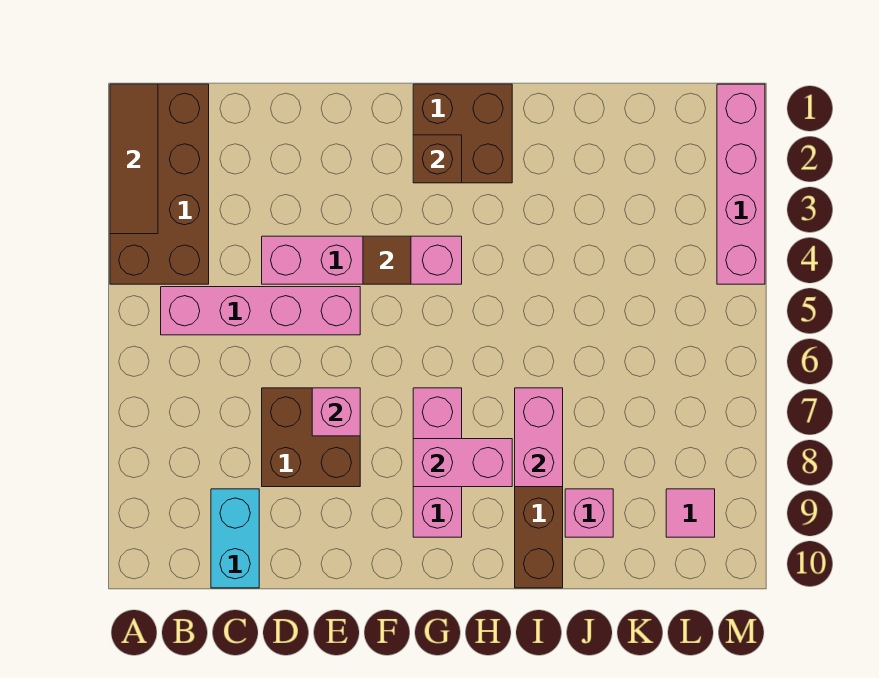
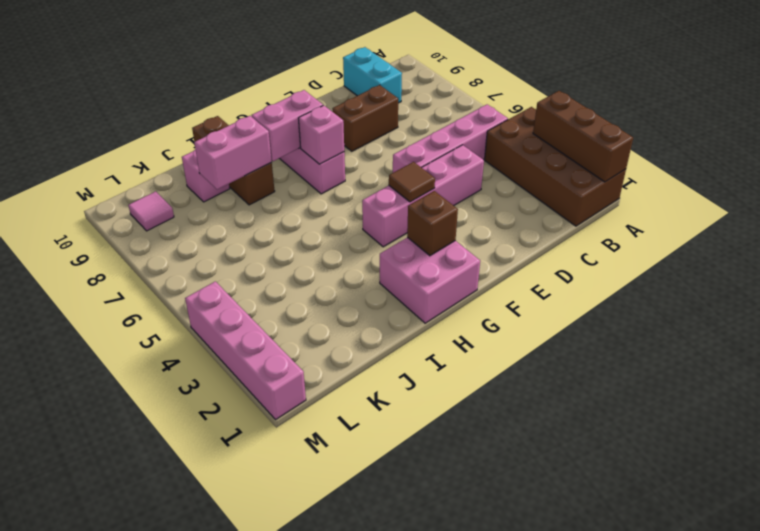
brown tile A1:A3 level 2 -> brown brick A1:A3 level 2
brown brick D7:E8 level 1 -> brown brick D8:E8 level 1
pink brick E7 level 2 -> pink brick G7 level 2
brown brick G1:H2 level 1 -> pink brick G1:H2 level 1
pink brick I7:I8 level 2 -> pink brick I8:J8 level 2

